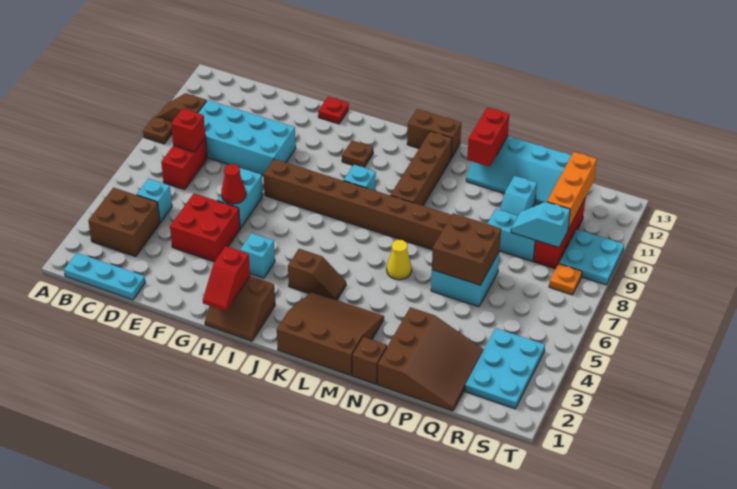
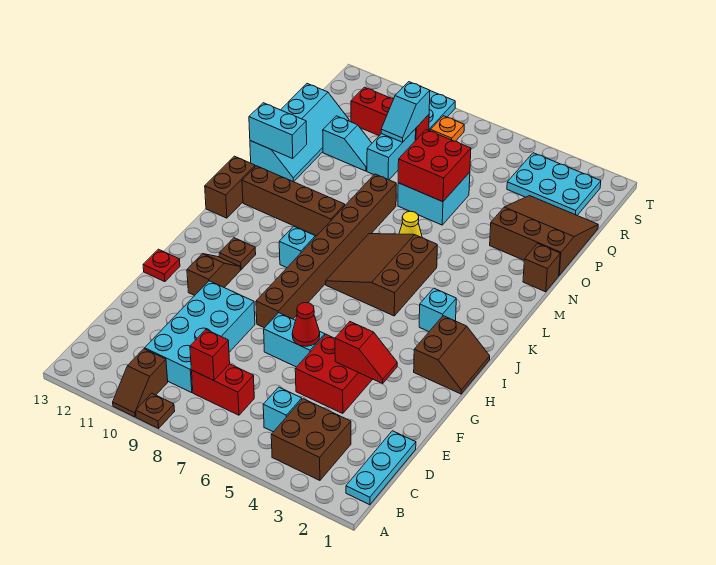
red slope H1:H2 level 2 top 2 -> red slope F3:F4 level 2 top 4
cyan brick H4 level 1 -> cyan brick J3 level 1
brown slope J4:K4 level 1 top J -> brown slope G11:H11 level 1 top G
brown slope K1:M3 level 1 top 1 -> brown slope J5:L7 level 1 top 5
red brick N12:N13 level 2 -> cyan brick N12:N13 level 2
brown brick O6:P7 level 2 -> red brick O6:P7 level 2
orange brick R10:R12 level 2 -> none

